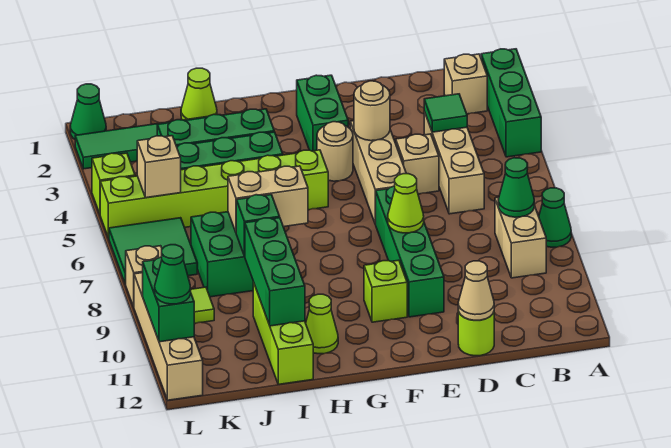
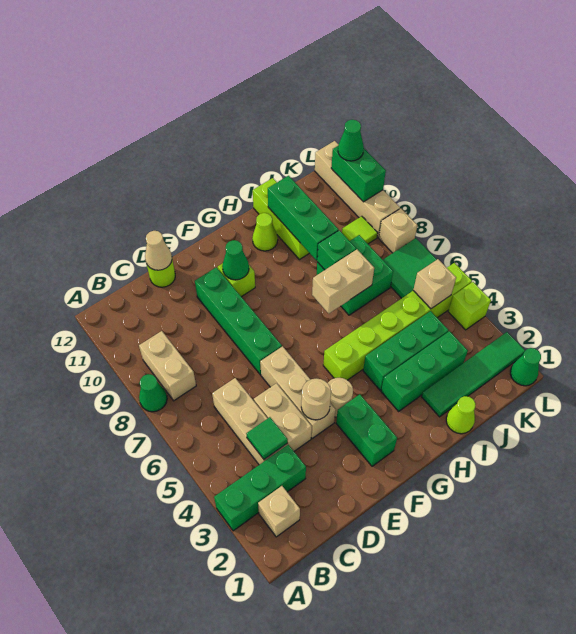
green brick A2:A4 level 1 -> green brick A3:C3 level 1
green cone B8 level 2 -> green cone F10 level 2
tan brick D5 level 1 -> tan brick D4:D5 level 1
lime cone E8 level 2 -> none

